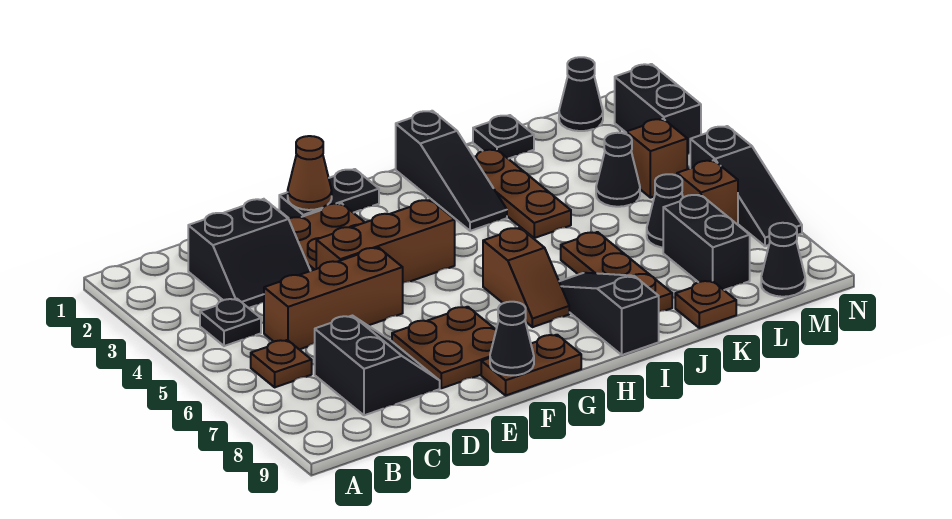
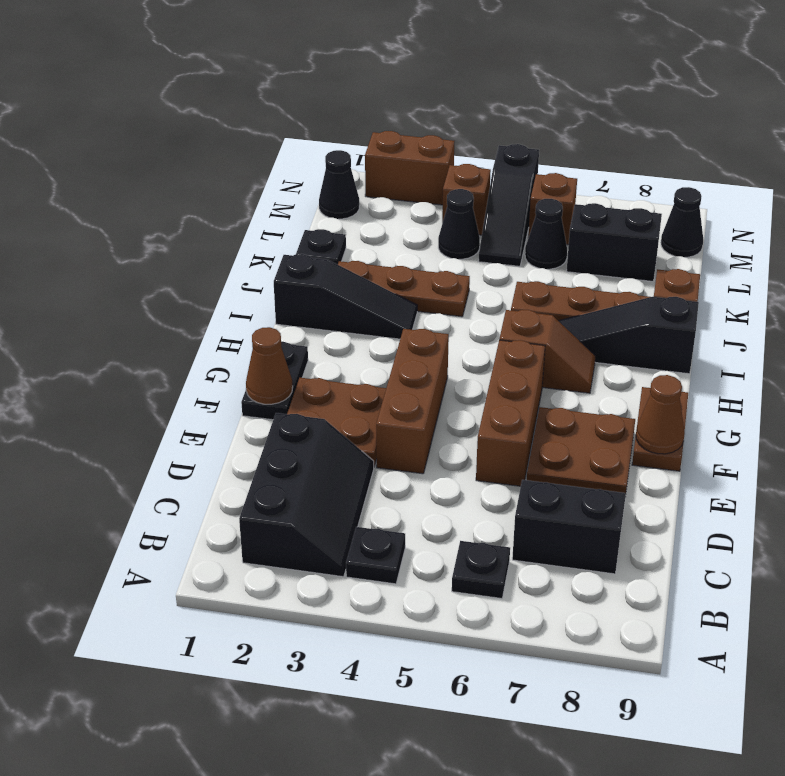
brown plate B6 level 1 -> black plate B6 level 1
black slope C2:D3 level 1 top 2 -> black slope B2:D3 level 1 top 2
brown brick C5:E5 level 1 -> brown brick E6:G6 level 1
black cone F9 level 2 -> brown cone F9 level 2
black brick N2:N3 level 1 -> brown brick N2:N3 level 1
black slope N5:N7 level 1 top 5 -> black slope L5:N5 level 1 top N

